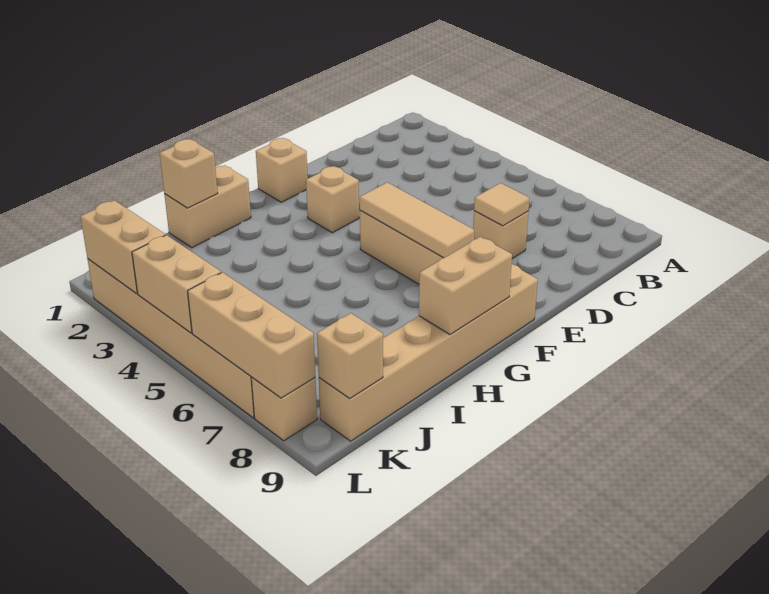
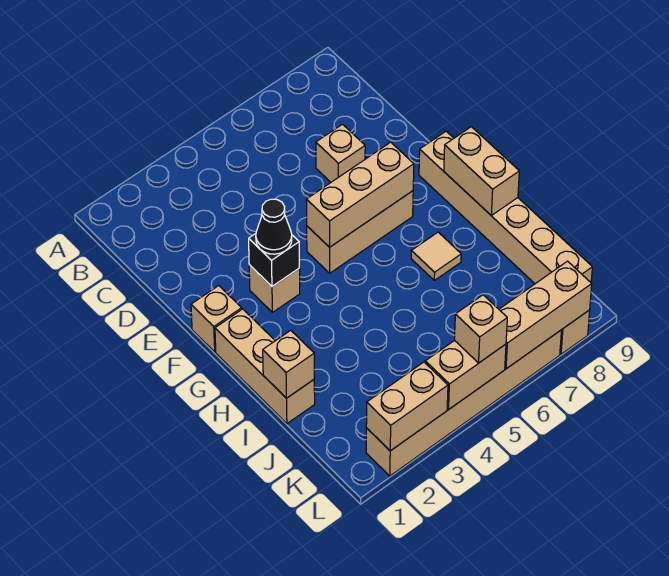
tan tile D7 level 2 -> tan tile H7 level 1
none -> black brick F3 level 2
none -> black cone F3 level 3
tan tile F5:F7 level 2 -> tan brick F5:F7 level 2
tan brick H1:I1 level 1 -> tan brick G1:I1 level 1
tan brick K9 level 2 -> tan brick L5 level 3

